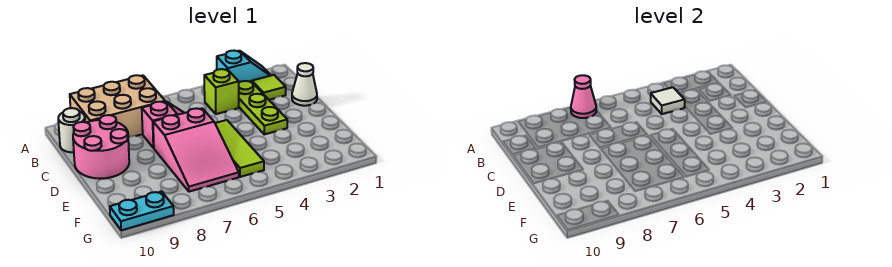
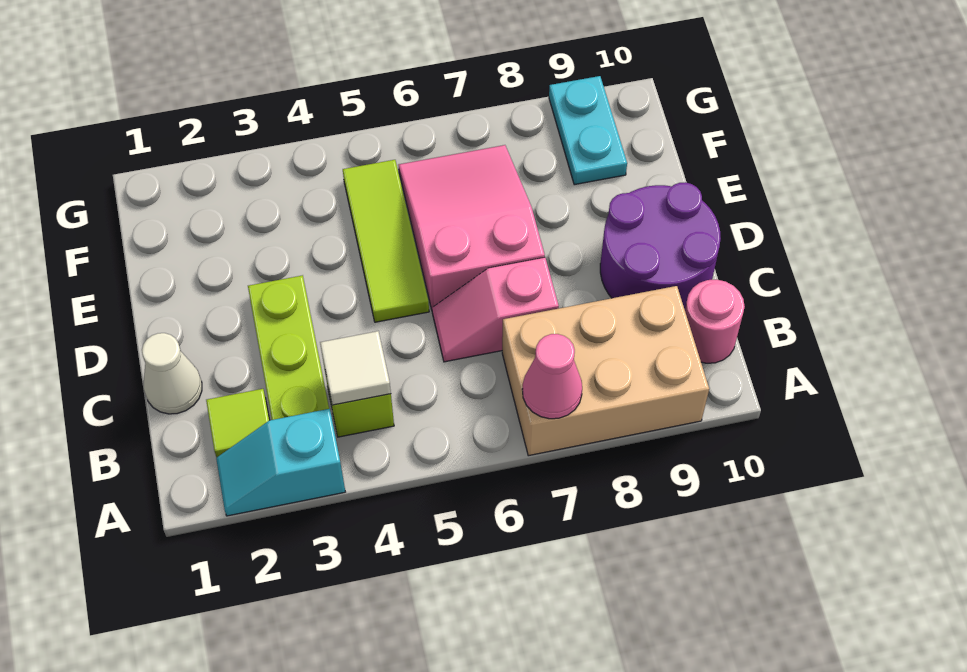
white round brick B10 level 1 -> pink round brick B10 level 1
pink round brick C9:D10 level 1 -> purple round brick C9:D10 level 1
cyan plate G9:G10 level 1 -> cyan plate F9:G9 level 1

